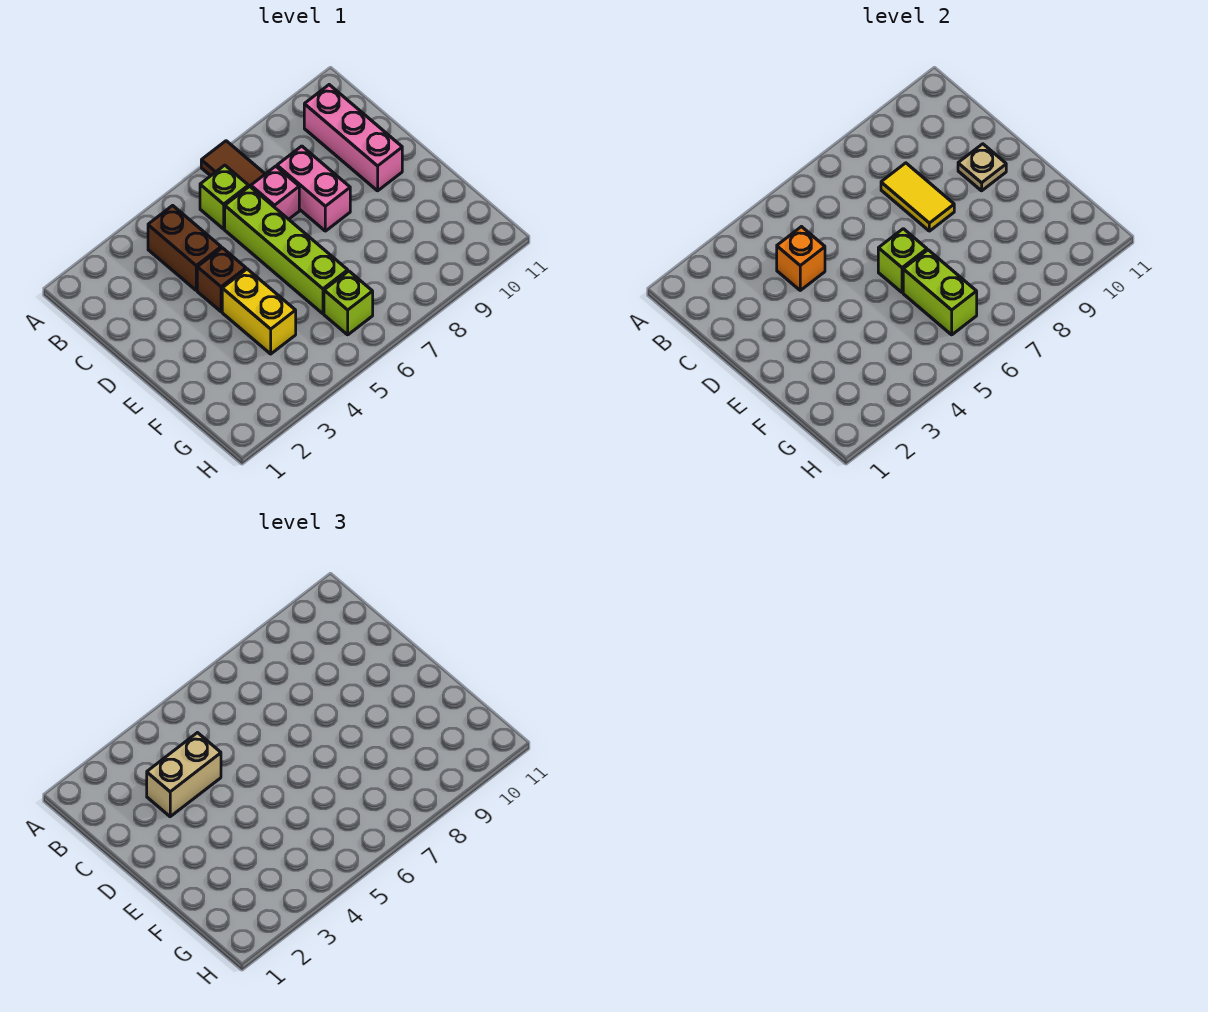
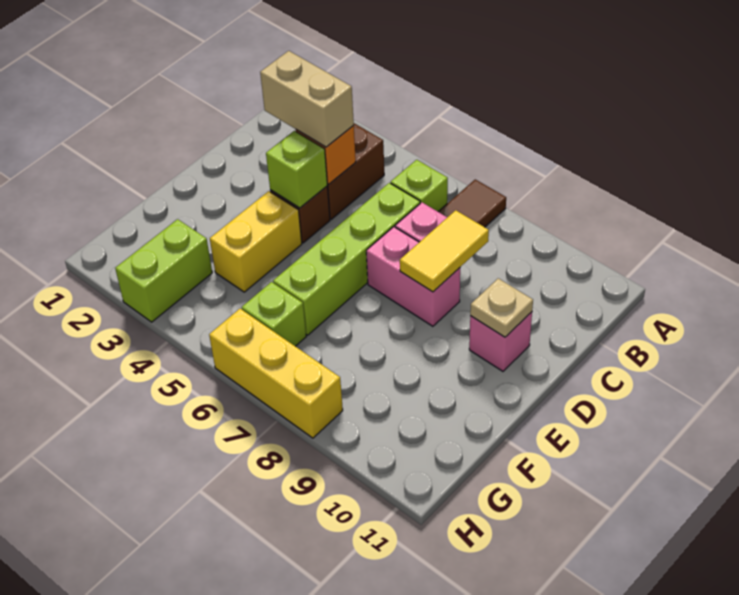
pink brick B10:D10 level 1 -> pink brick D10 level 1
pink brick C8:D8 level 1 -> pink brick D7:D8 level 1
lime brick E6 level 2 -> lime brick D4 level 2
lime brick F6:G6 level 2 -> lime brick G3:H3 level 1
none -> yellow brick H6:H8 level 1

